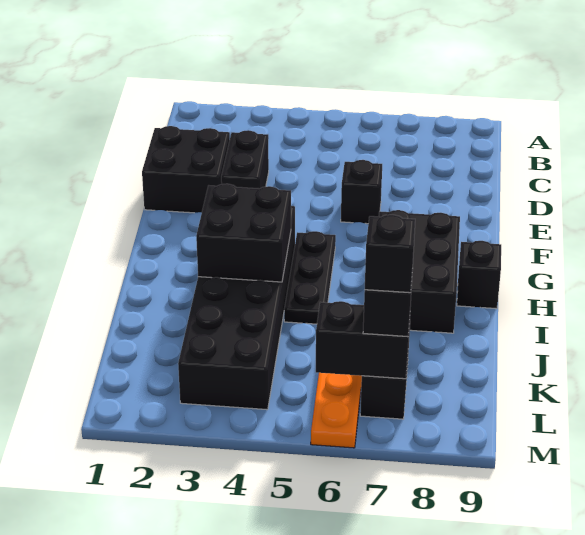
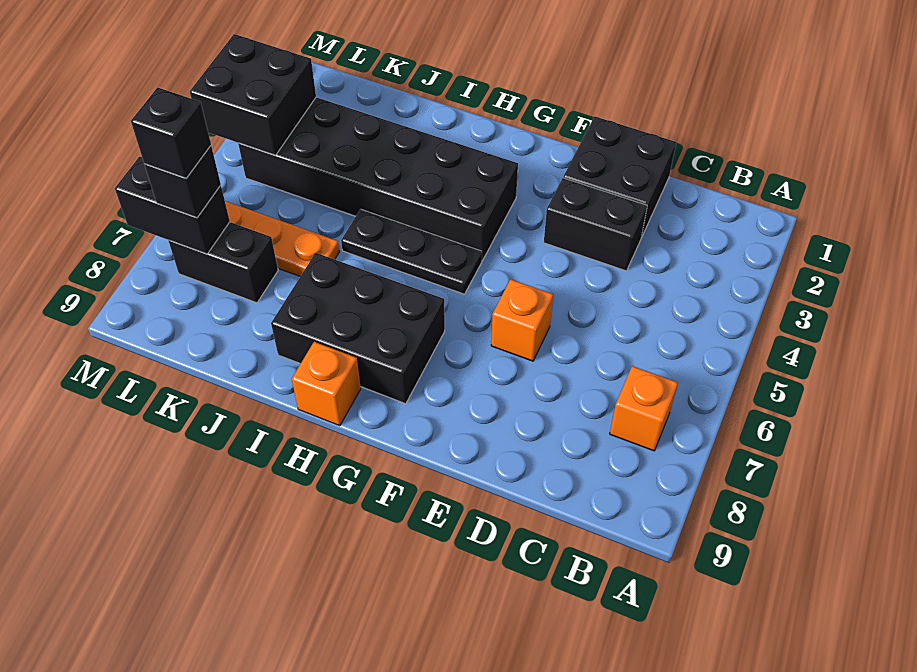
none -> orange brick B7 level 1
black brick E6 level 1 -> orange brick E6 level 1
black brick H3:I4 level 2 -> black brick L3:M4 level 2
black brick H9 level 1 -> orange brick H9 level 1
black brick L6:L7 level 2 -> black brick L7:M7 level 2

